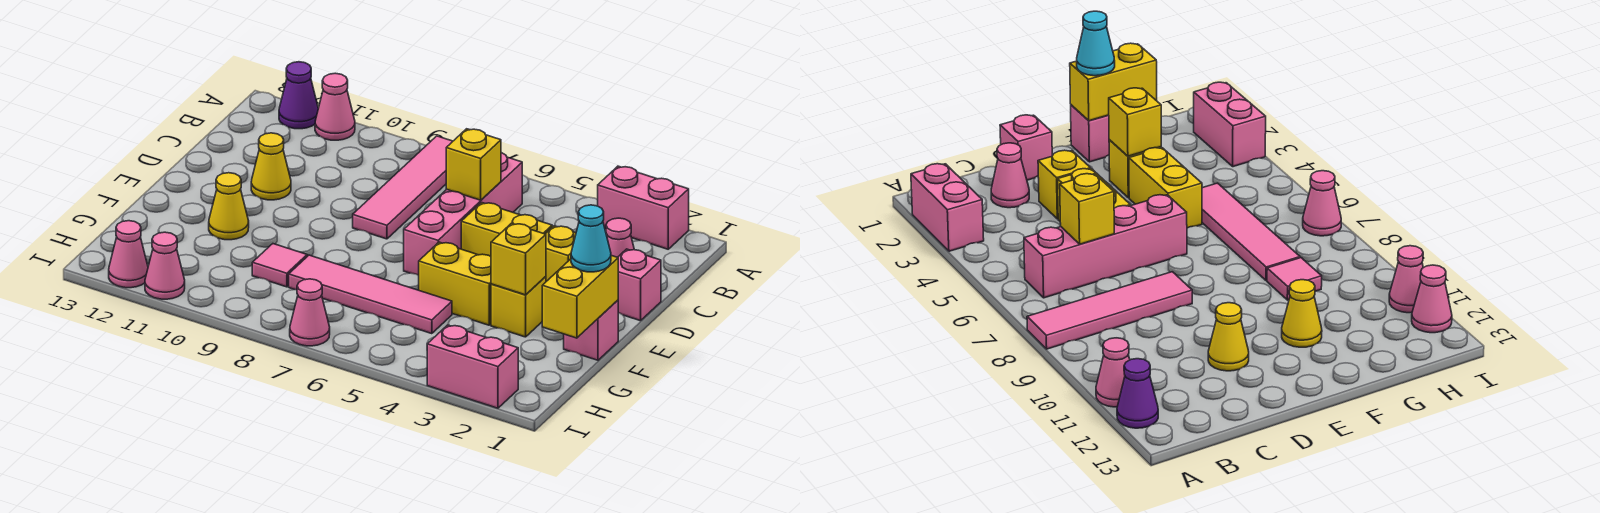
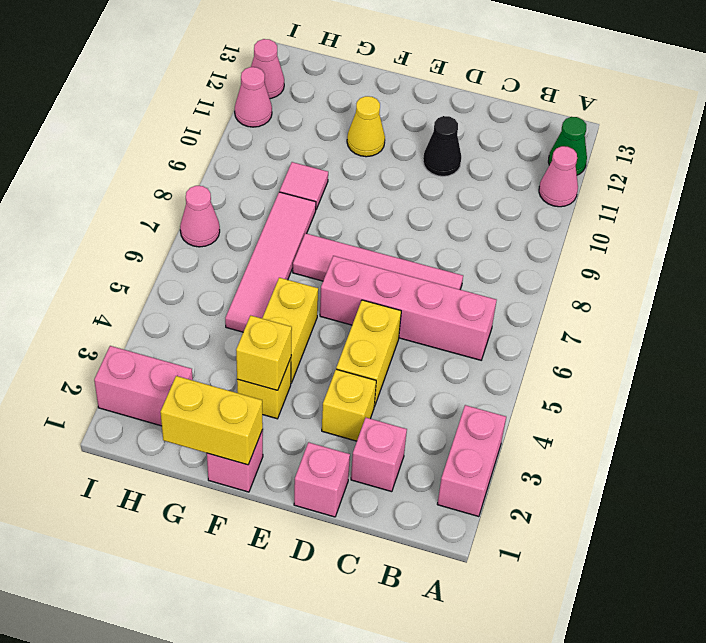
pink tile A8:D8 level 1 -> pink tile C7:F7 level 1
purple cone A12 level 1 -> green cone A12 level 1
pink cone C2 level 1 -> pink brick C2 level 1
yellow brick C6 level 2 -> none
yellow cone D11 level 1 -> black cone D11 level 1
cyan cone F1 level 3 -> none
pink brick I2:I3 level 1 -> pink brick H2:I2 level 1

